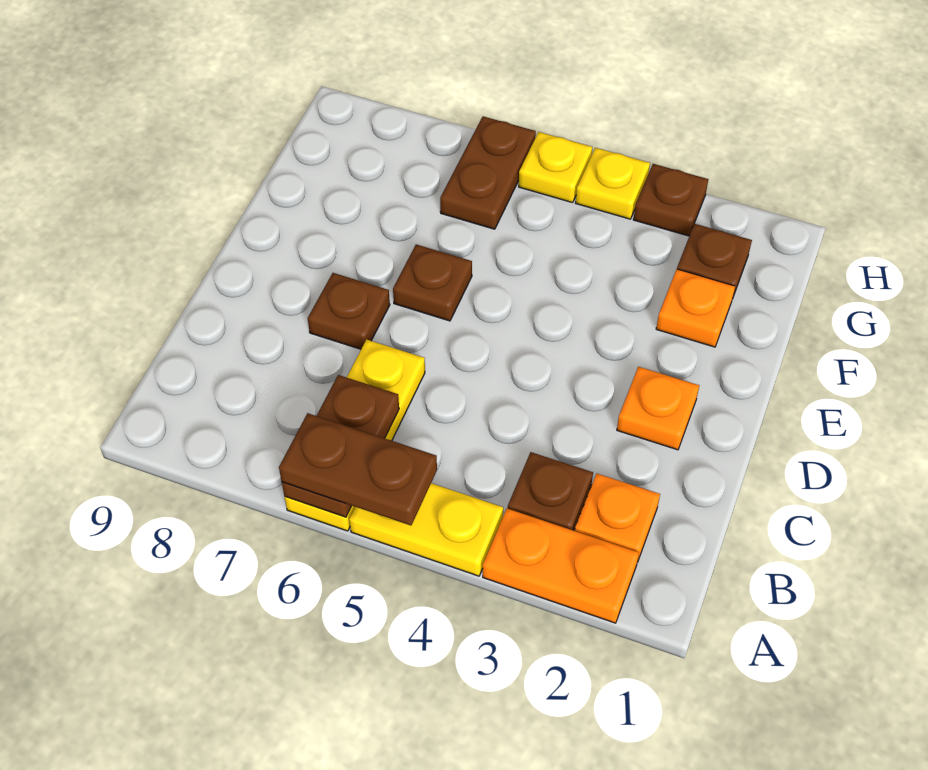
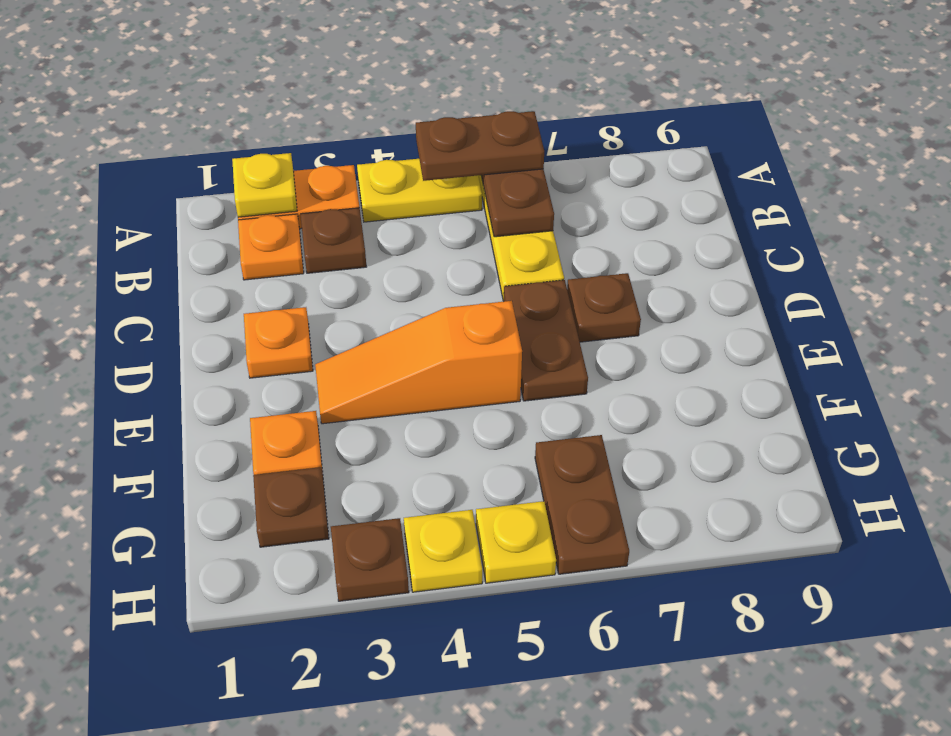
none -> yellow plate A2 level 2
none -> orange slope E3:E5 level 1 top 5
brown plate E6 level 1 -> brown plate D6:E6 level 1

